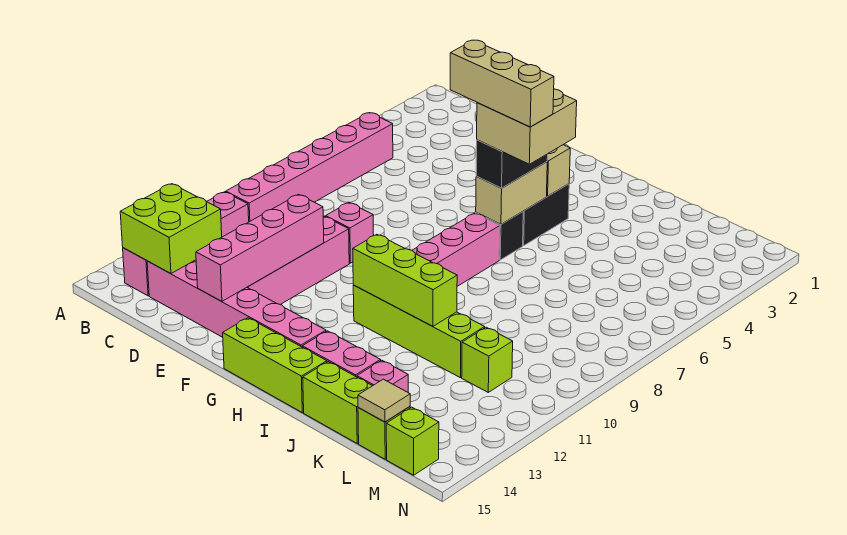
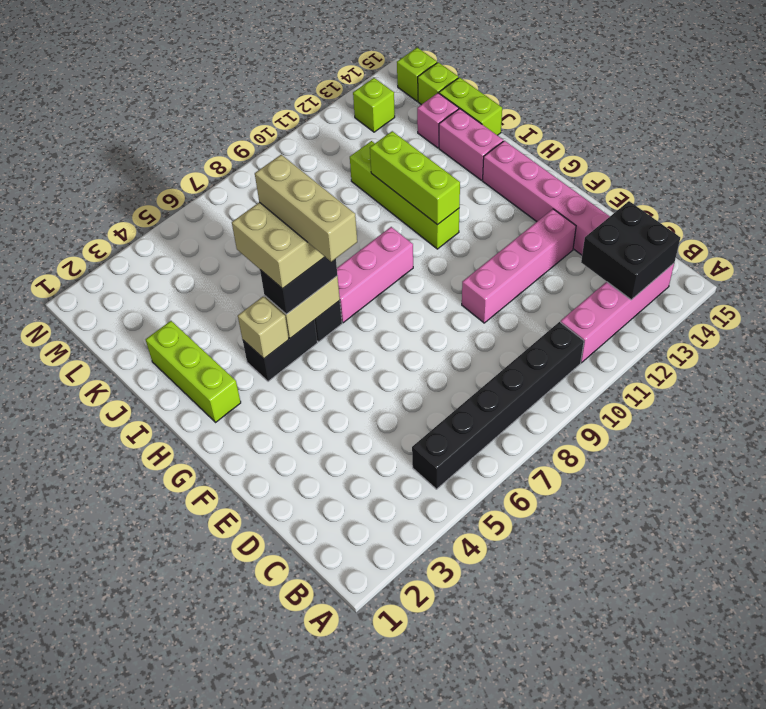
pink brick B5:B10 level 1 -> black brick B5:B10 level 1
lime brick B13:C14 level 2 -> black brick B13:C14 level 2
pink brick E9 level 1 -> none
pink brick E11:E14 level 2 -> none
lime brick G15:I15 level 1 -> lime brick H2:J2 level 1
lime brick L11 level 1 -> lime brick M13 level 1
tan tile L15 level 2 -> none

